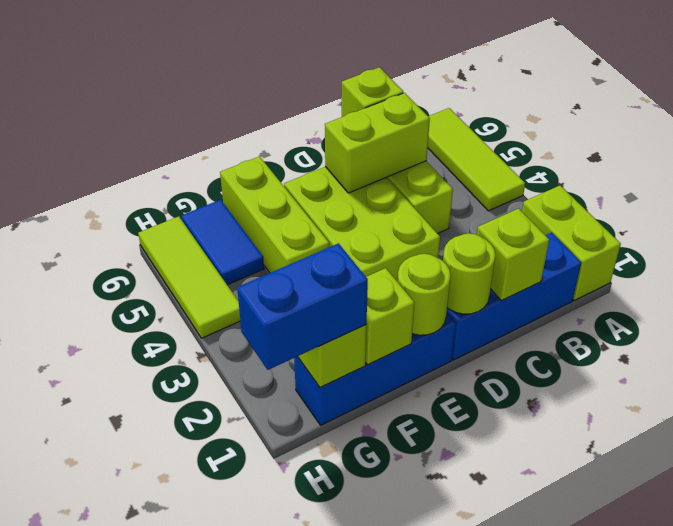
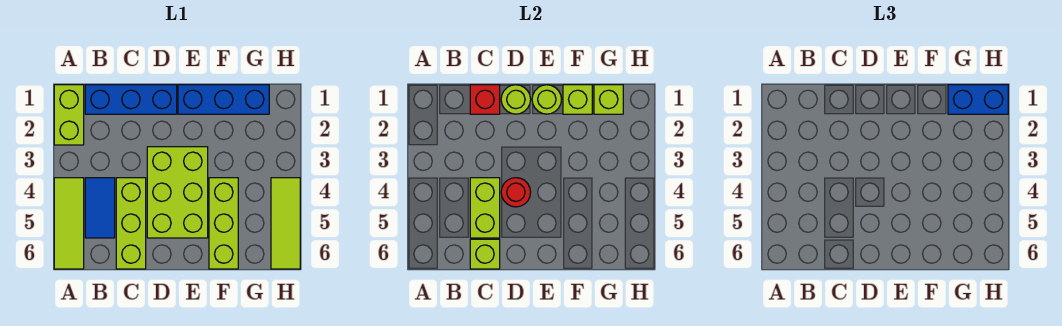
lime brick C1 level 2 -> red brick C1 level 2
lime brick C5:D5 level 2 -> lime brick C4:C5 level 2
none -> red round brick D4 level 2
blue tile G5:G6 level 1 -> blue tile B4:B5 level 1

